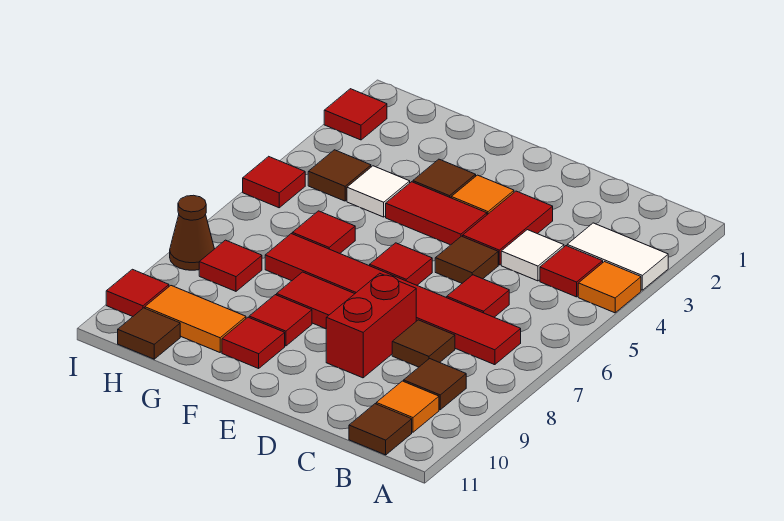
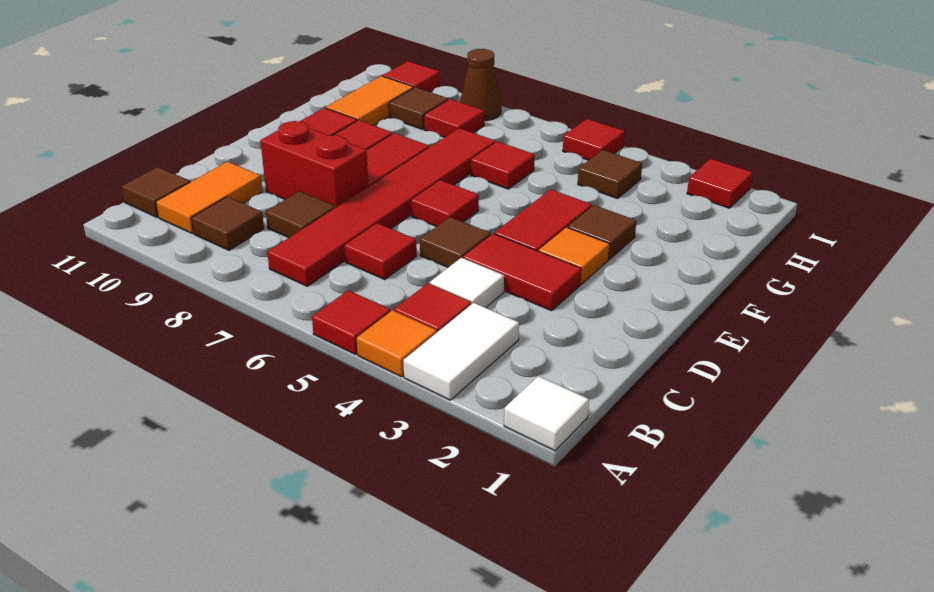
none -> red tile A5 level 1
orange tile B10 level 1 -> orange tile B10:C10 level 1
white tile G4 level 1 -> white tile A1 level 1
brown tile H11 level 1 -> brown tile H9 level 1

